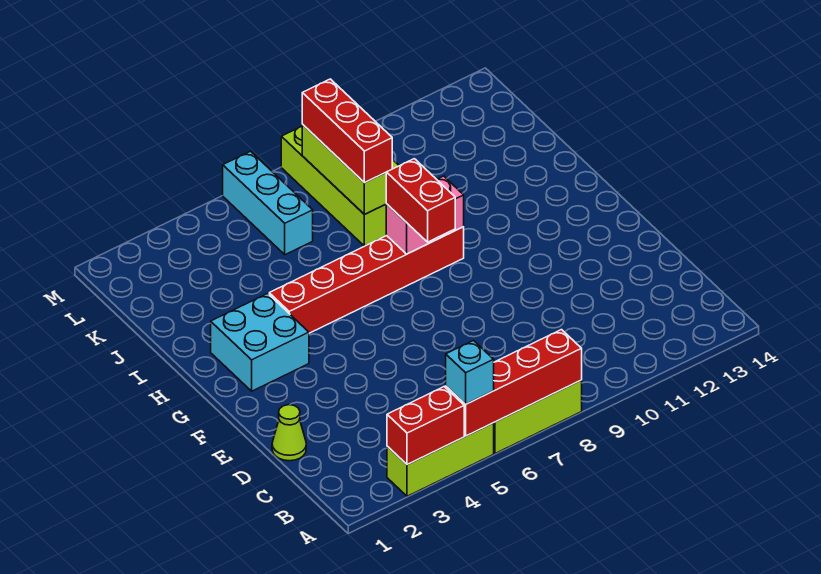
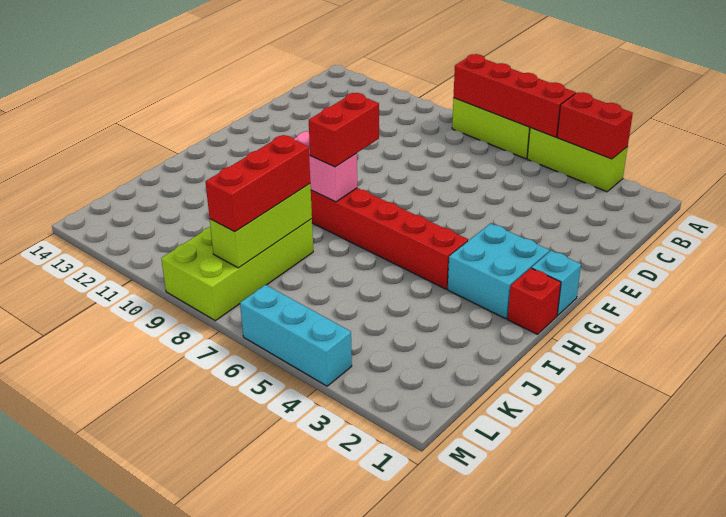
cyan brick A5 level 3 -> cyan brick G1 level 1
lime cone D1 level 1 -> none
none -> red brick H1 level 1
cyan brick K6:M6 level 1 -> cyan brick M4:M6 level 1

